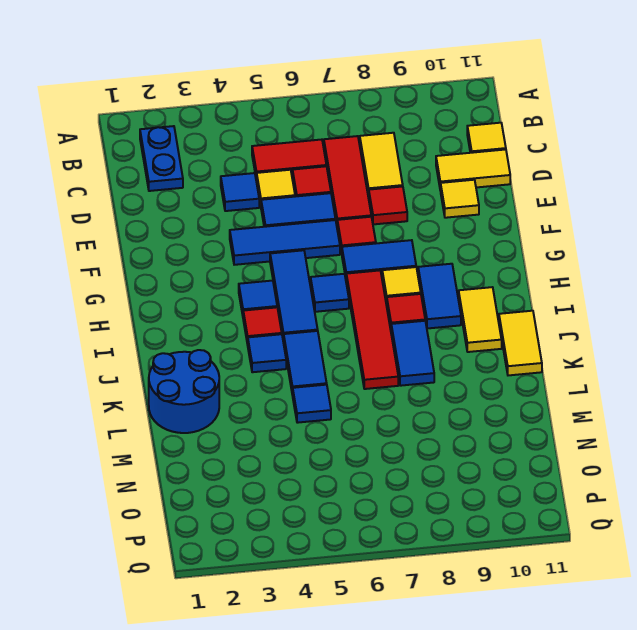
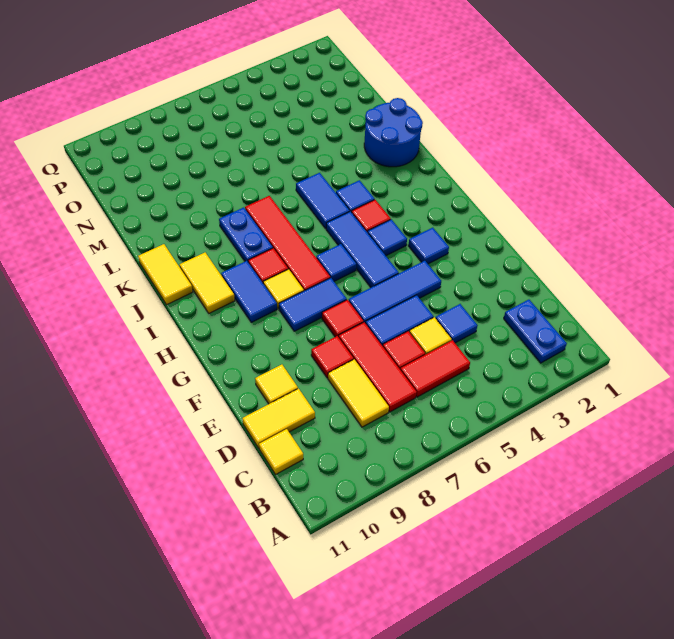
blue tile J8:K8 level 1 -> blue plate J8:K8 level 1
blue tile L5 level 1 -> blue tile G3 level 1

